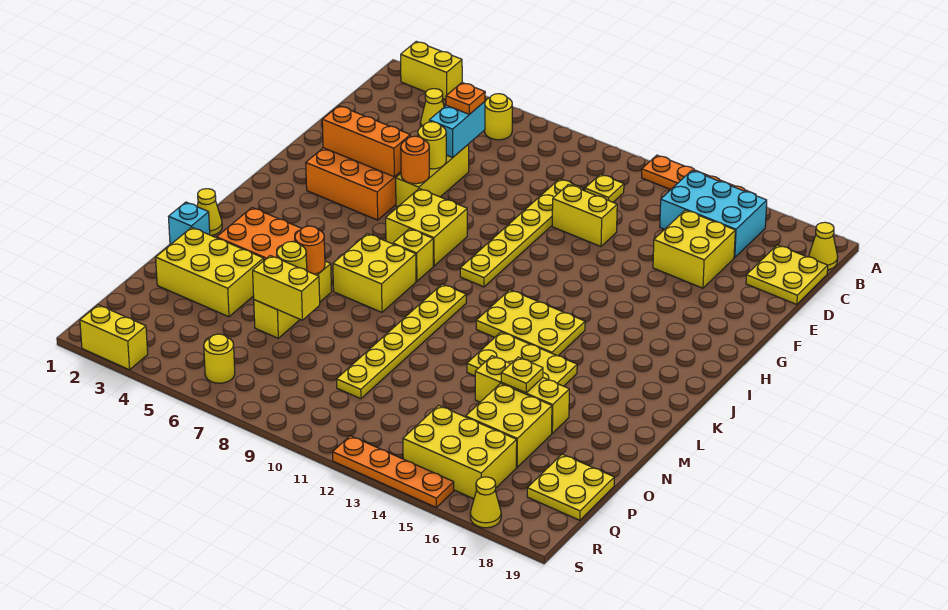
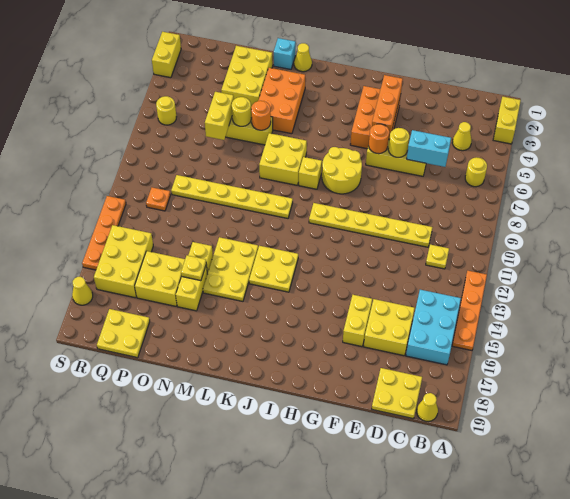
orange plate D6 level 3 -> orange plate Q11 level 1
yellow brick E11:E12 level 1 -> yellow brick F15:F16 level 1
yellow brick H7:I8 level 1 -> yellow round brick H7:I8 level 1
yellow plate J12:K14 level 1 -> yellow plate J13:K14 level 1

